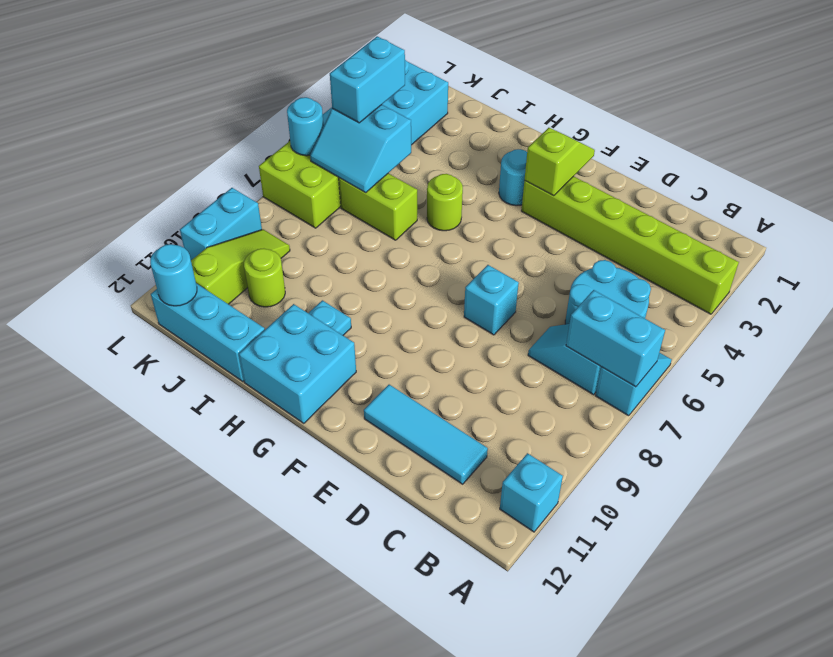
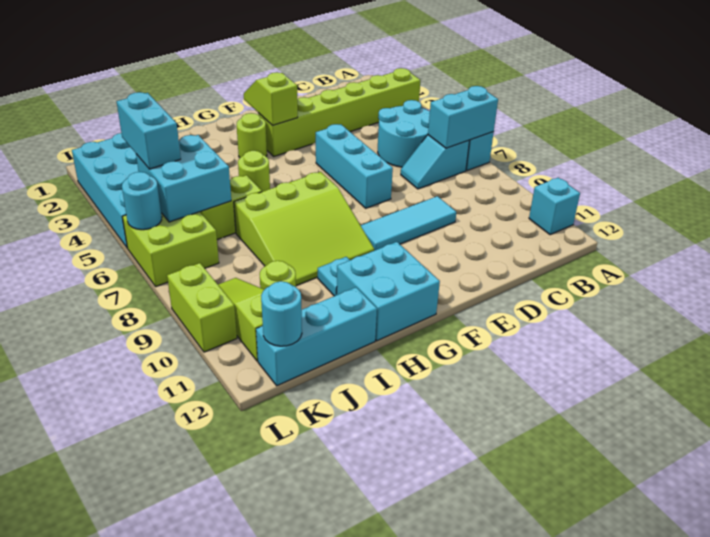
cyan tile C11:E11 level 1 -> cyan tile D9:F9 level 1
cyan brick E7 level 1 -> cyan brick E5:E7 level 1
cyan round brick G3 level 1 -> lime round brick G3 level 1
none -> lime slope G7:I9 level 1 top 7
cyan slope J5:K6 level 2 top 5 -> cyan brick J5:K6 level 2
cyan brick L9:L10 level 1 -> lime brick L9:L10 level 1

